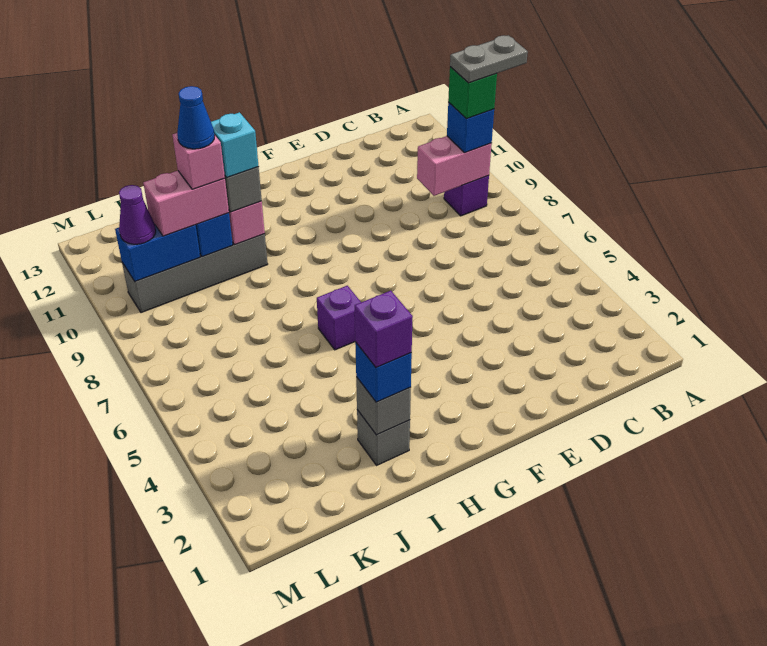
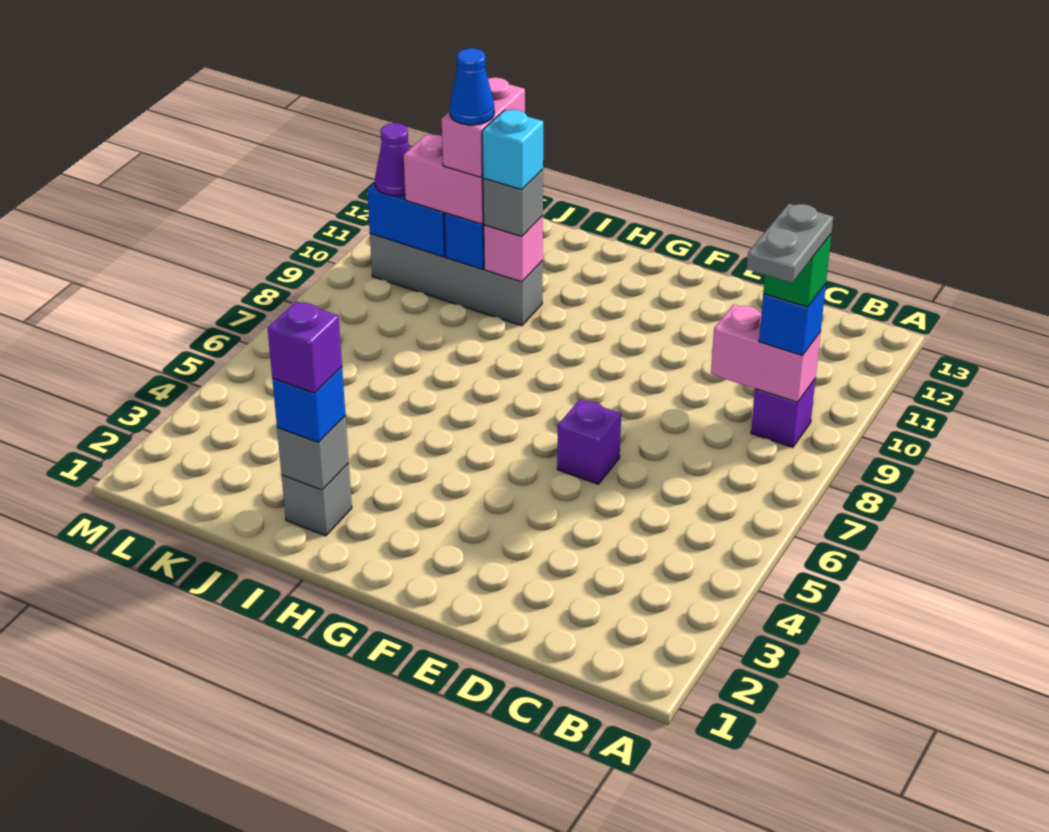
grey plate A9:B9 level 5 -> grey plate B8:B9 level 5
purple brick H6 level 1 -> purple brick E6 level 1
pink brick J10 level 4 -> pink brick J10:J11 level 4

